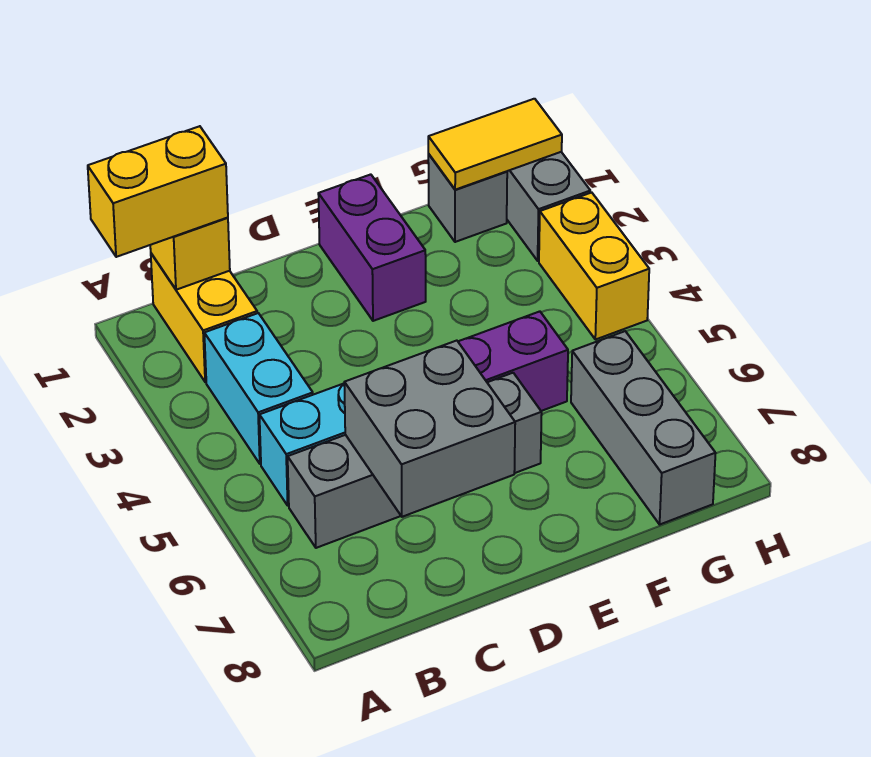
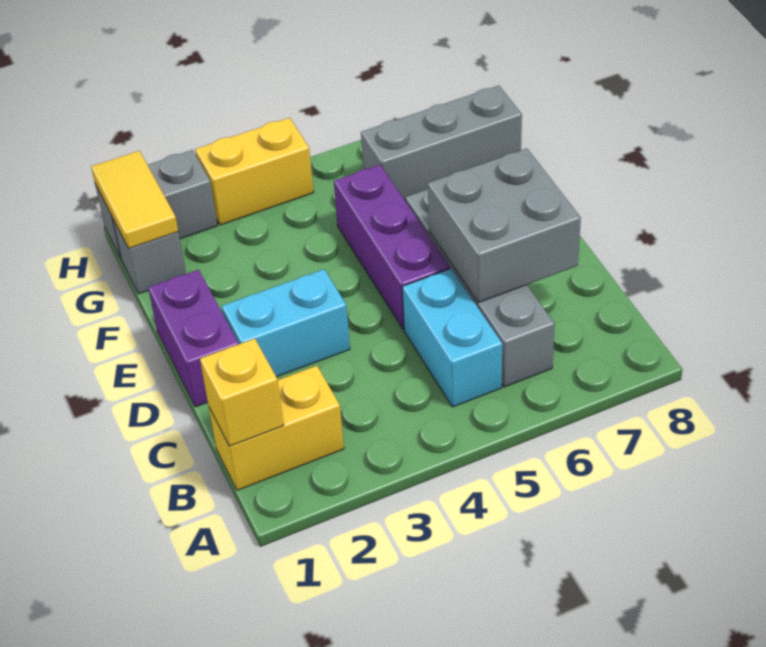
yellow brick A1:B1 level 3 -> none
cyan brick B3:B4 level 1 -> cyan brick D2:D3 level 1
purple brick E1:E2 level 1 -> purple brick D1:E1 level 1

